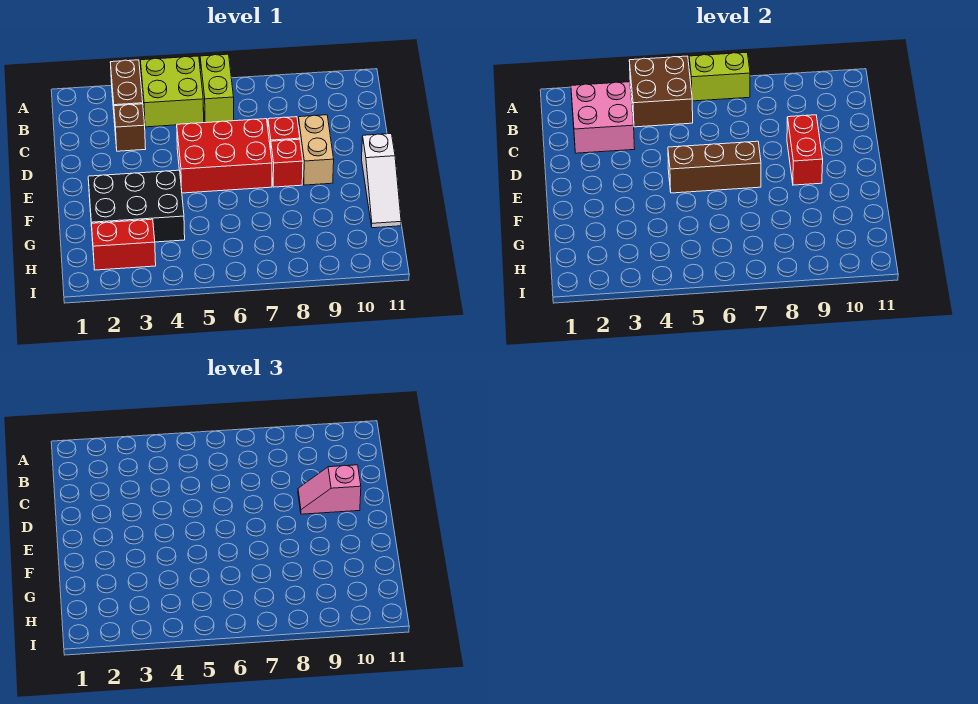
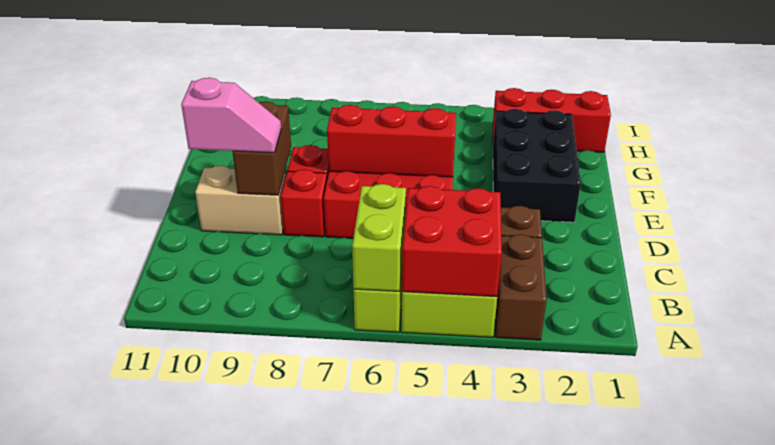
brown brick A4:B5 level 2 -> red brick A4:B5 level 2
lime brick A6:A7 level 2 -> lime brick A6:B6 level 2
pink brick B2:C3 level 2 -> none
tan brick D9:E9 level 1 -> tan brick D9:D10 level 1
red brick D9:E9 level 2 -> brown brick D9:E9 level 2
brown brick E5:E7 level 2 -> red brick E5:E7 level 2
white slope E11:G11 level 1 top E -> none
black brick F2:G4 level 1 -> black brick E2:G3 level 1
red brick H2:H3 level 1 -> red brick H1:H3 level 1

